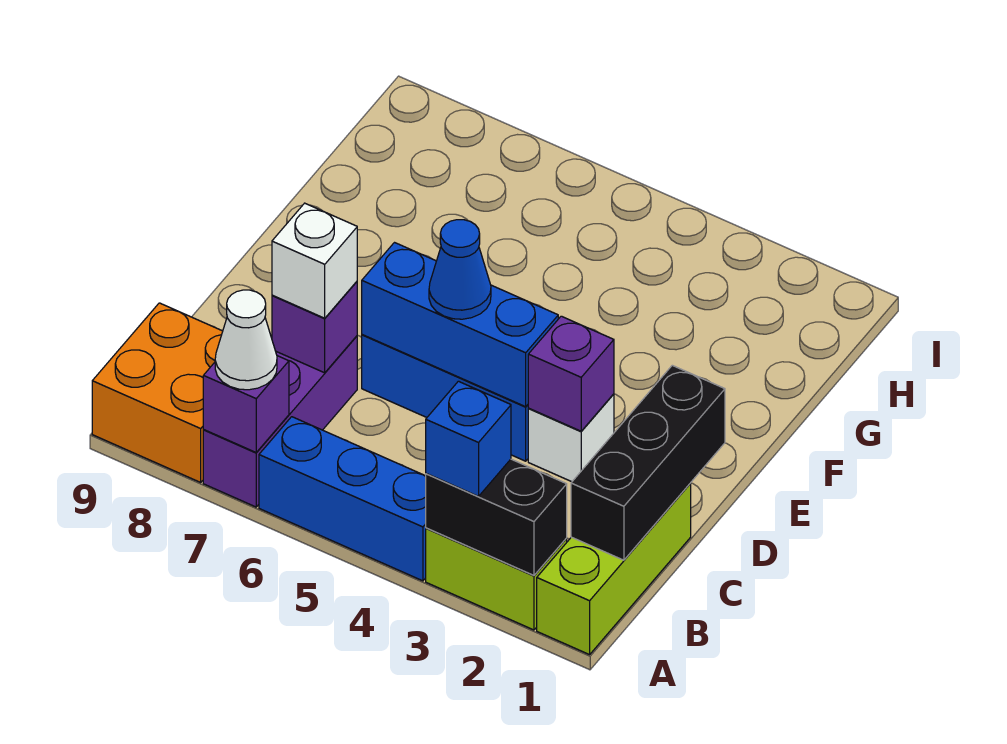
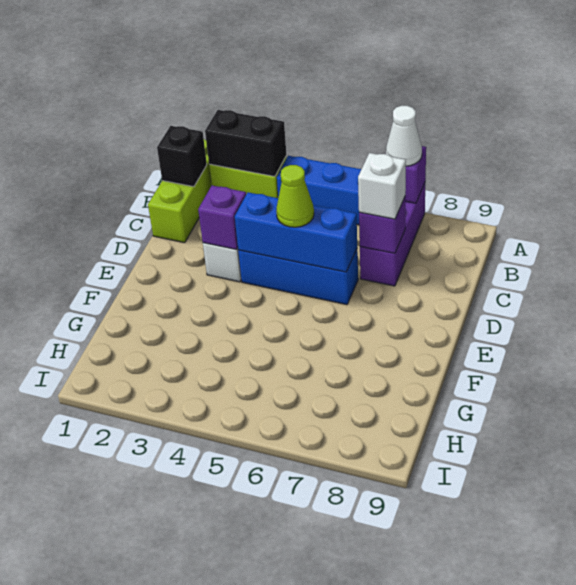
blue brick A3 level 3 -> none
orange brick A8:B9 level 1 -> none
black brick B1:D1 level 2 -> black brick B1 level 2
blue cone D5 level 3 -> lime cone D5 level 3

